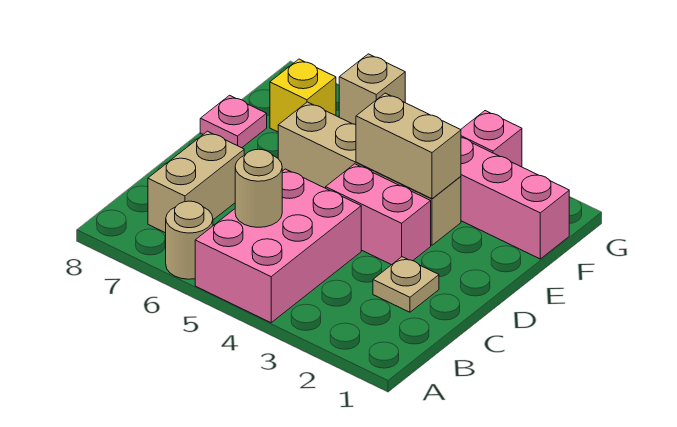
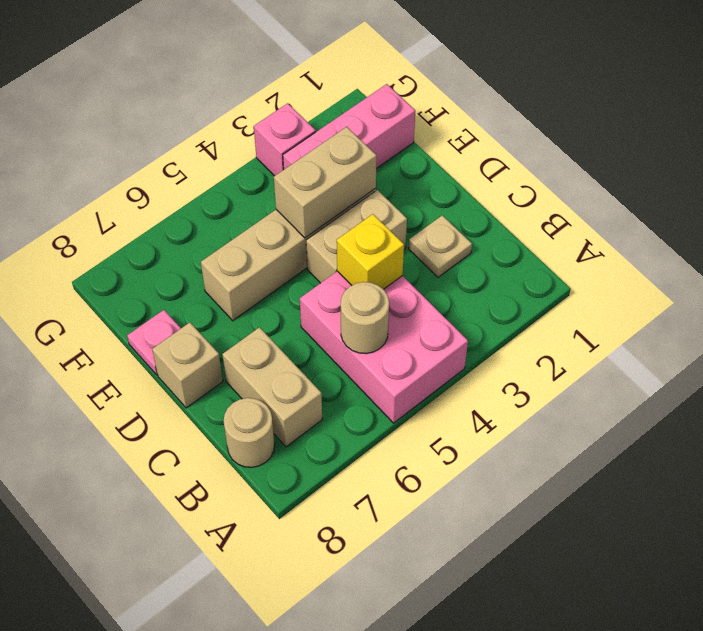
tan round brick A6 level 1 -> tan round brick B8 level 1
pink brick D3:D4 level 1 -> tan brick D3:D4 level 1
yellow brick F7 level 1 -> yellow brick C4 level 2
tan brick G6 level 1 -> tan brick D8 level 1

